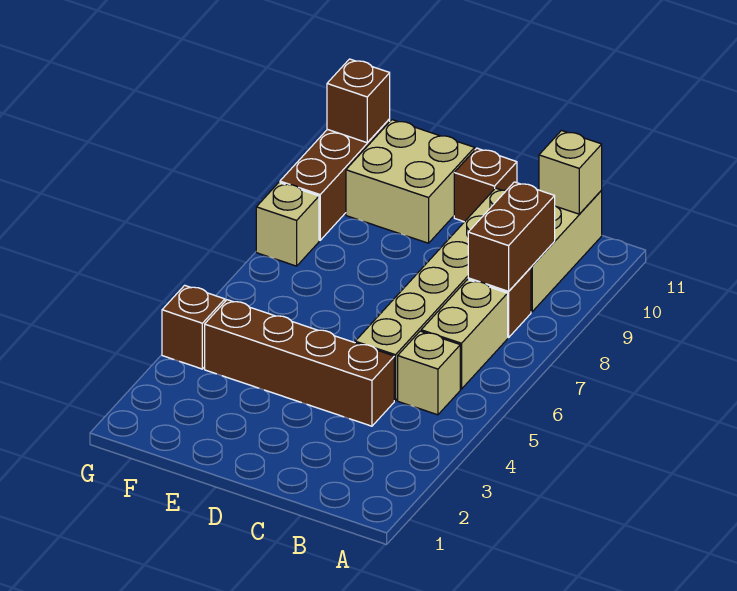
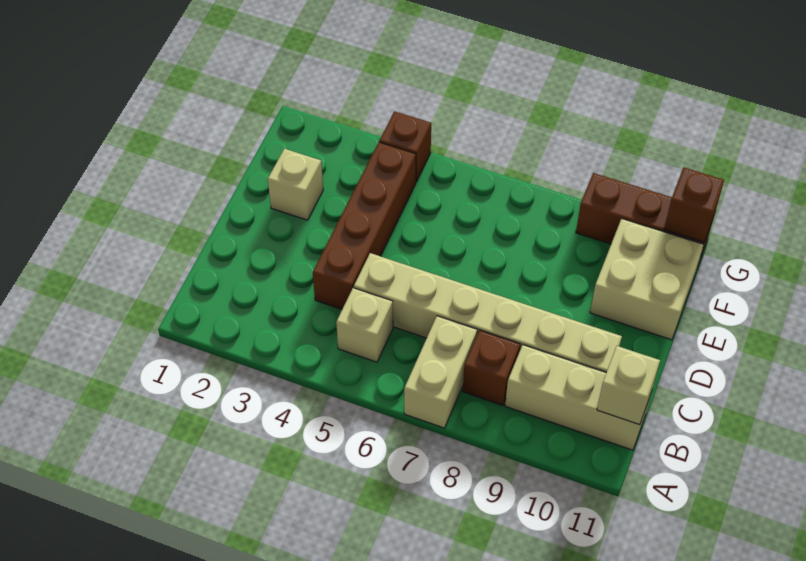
tan brick B6:B7 level 1 -> tan brick A7:B7 level 1
brown brick B8:B9 level 2 -> none
brown brick D11 level 1 -> none
tan brick G8 level 1 -> tan brick E2 level 1

